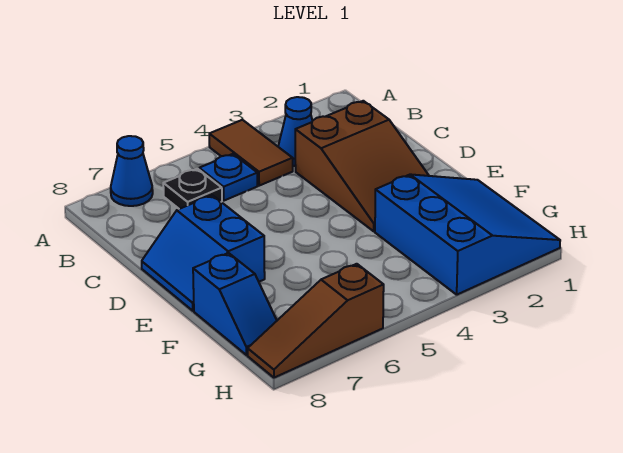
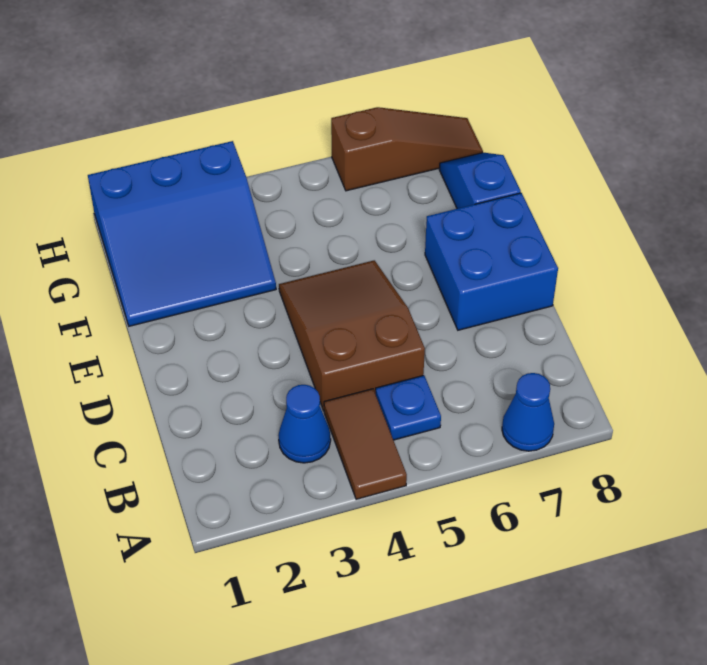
black plate B6 level 1 -> none
brown slope C2:E3 level 1 top C -> brown slope C4:E5 level 1 top C
blue slope D7:E8 level 1 top 7 -> blue brick D7:E8 level 1
blue slope F1:H3 level 1 top 3 -> blue slope F1:H3 level 1 top H

